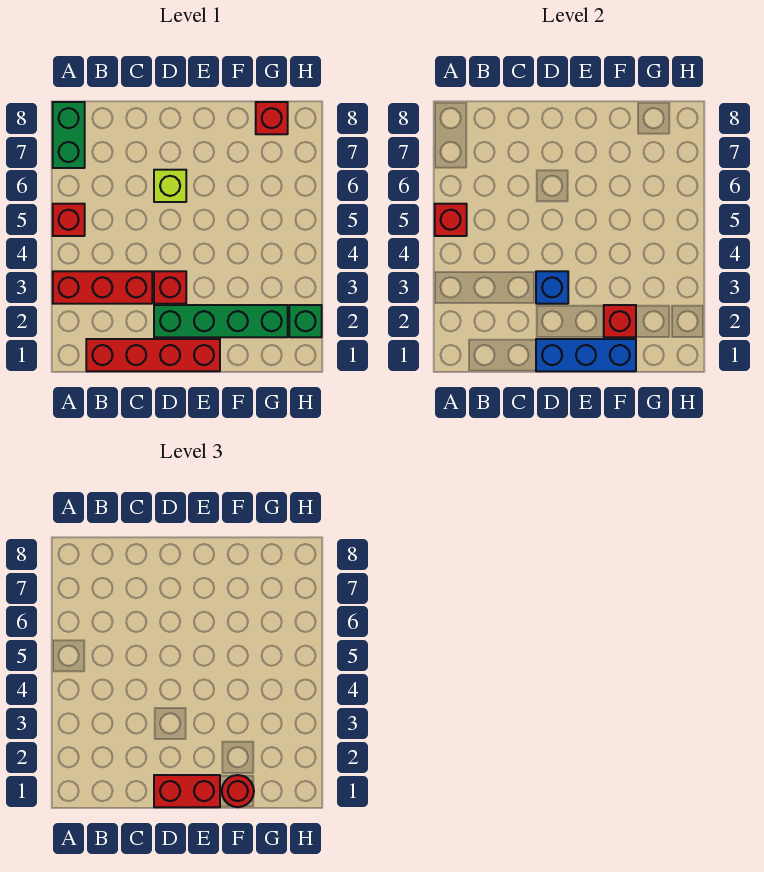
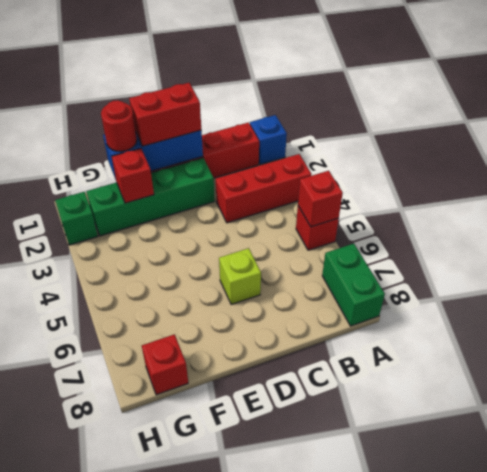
red brick D3 level 1 -> none
blue brick D3 level 2 -> blue brick A1 level 1

